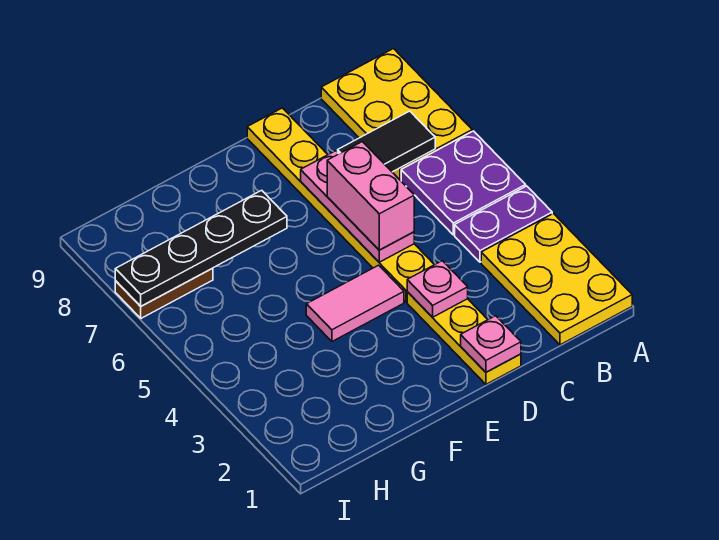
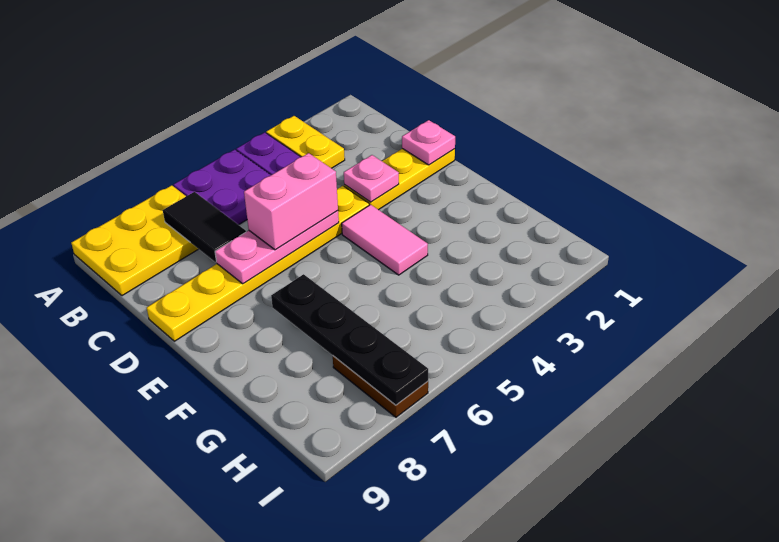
yellow plate A1:B3 level 1 -> yellow plate A3:B3 level 1

